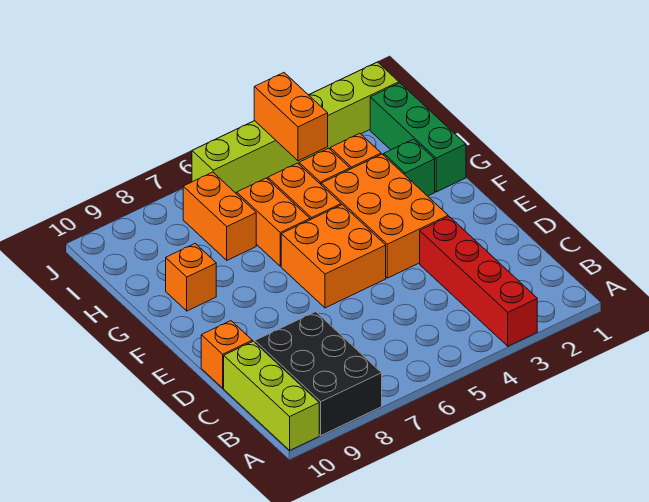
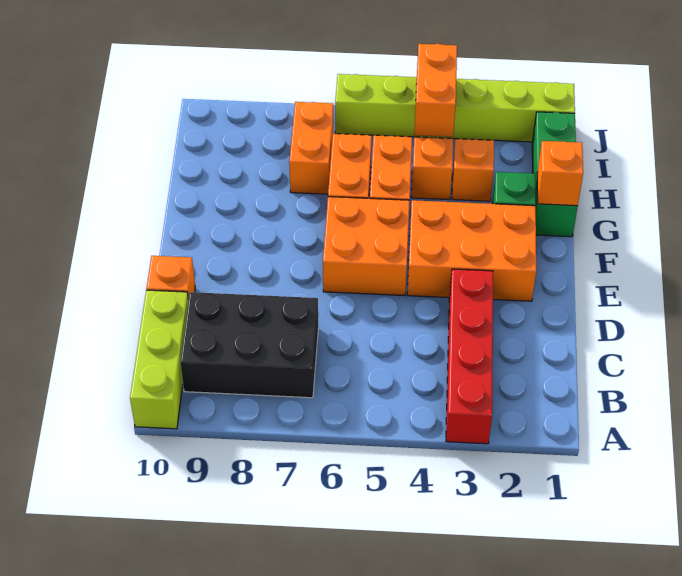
black brick A8:C9 level 1 -> black brick B7:C9 level 1
orange brick E3:G4 level 1 -> orange brick E2:F4 level 1
orange brick G9 level 1 -> orange brick G1 level 2

